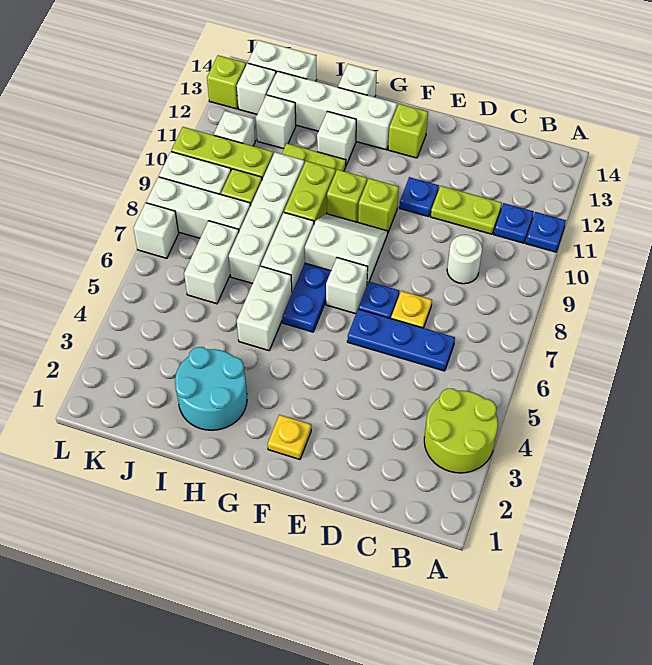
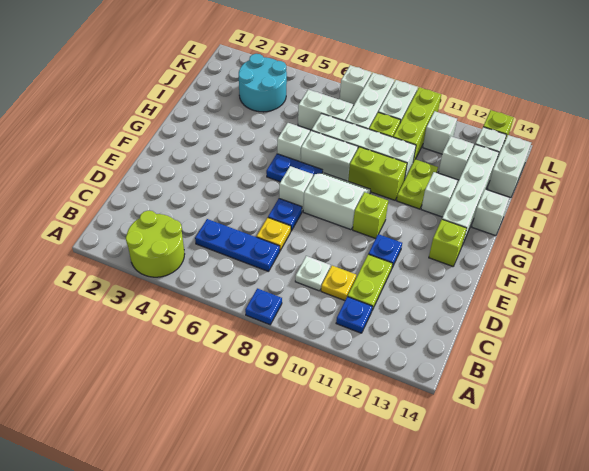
blue plate A11 level 1 -> blue plate A8 level 1
blue plate C6:E6 level 1 -> blue plate C5:C7 level 1
white round brick C9 level 1 -> white plate C9 level 1
yellow plate F2 level 1 -> yellow plate C10 level 1
white slope F8:G9 level 1 top 8 -> white slope F8:G9 level 1 top F
lime brick G10 level 1 -> none
cyan round brick H2:I3 level 1 -> cyan round brick J3:K4 level 1
white brick H5:H6 level 1 -> white brick H6 level 1

